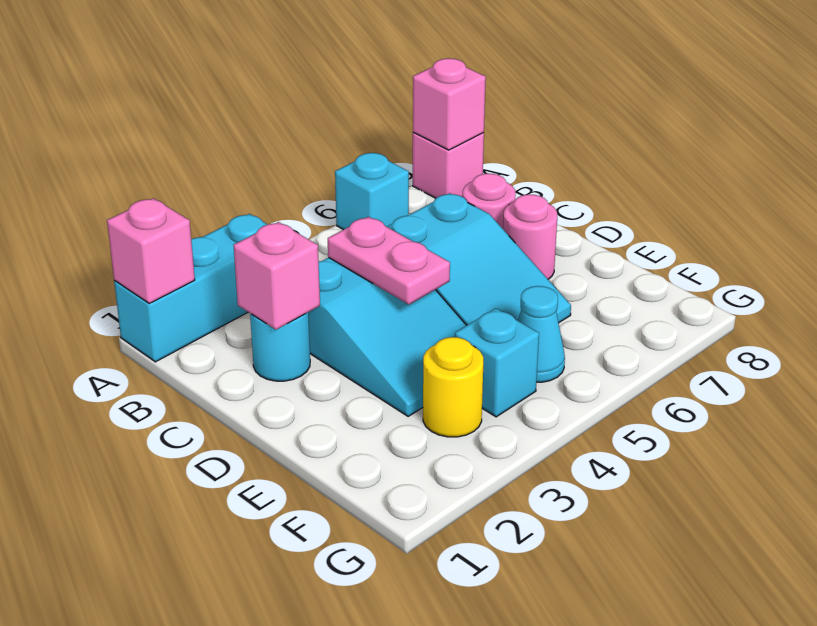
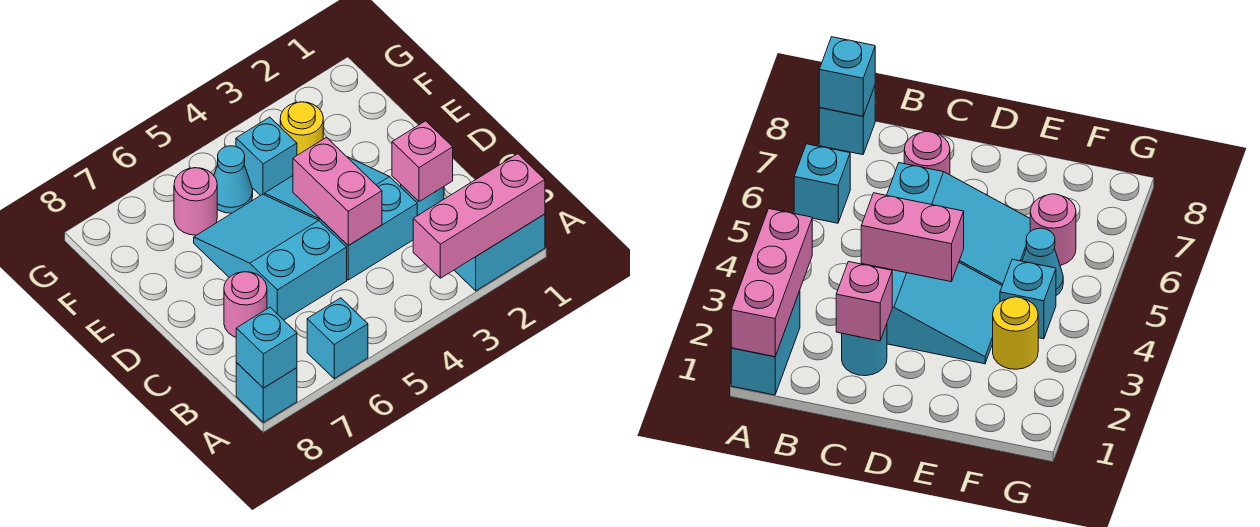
cyan brick A1:A3 level 1 -> cyan brick A1:A2 level 1
pink brick A1 level 2 -> pink brick A1:A3 level 2
pink brick A8 level 1 -> cyan brick A8 level 1
pink brick A8 level 2 -> cyan brick A8 level 2
pink plate C4:D4 level 2 -> pink brick C4:D4 level 2
pink round brick D7 level 1 -> pink round brick F6 level 1

